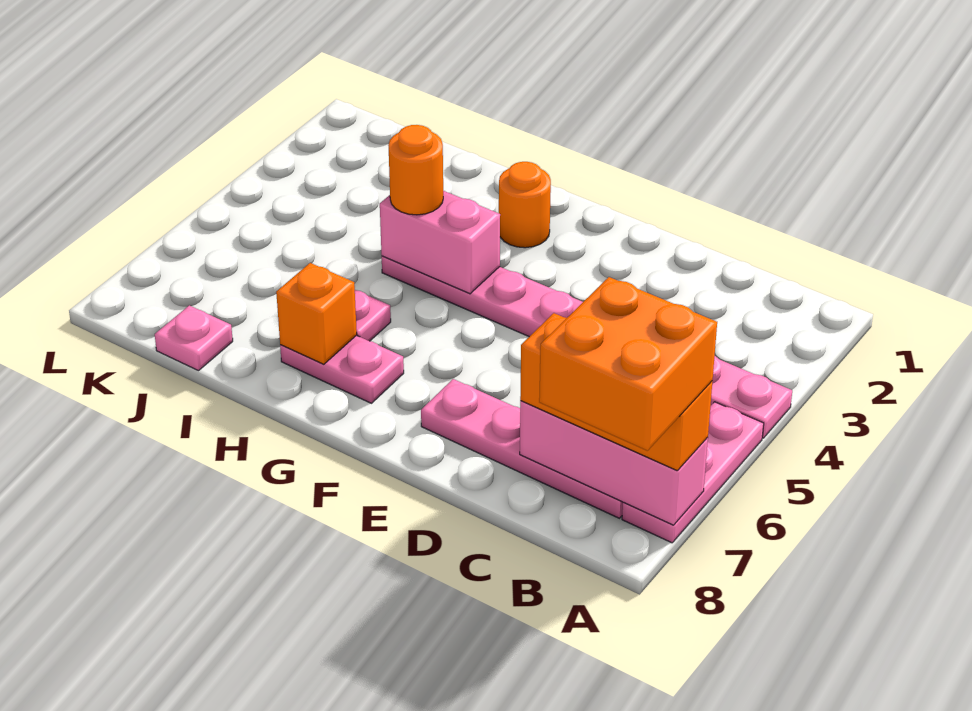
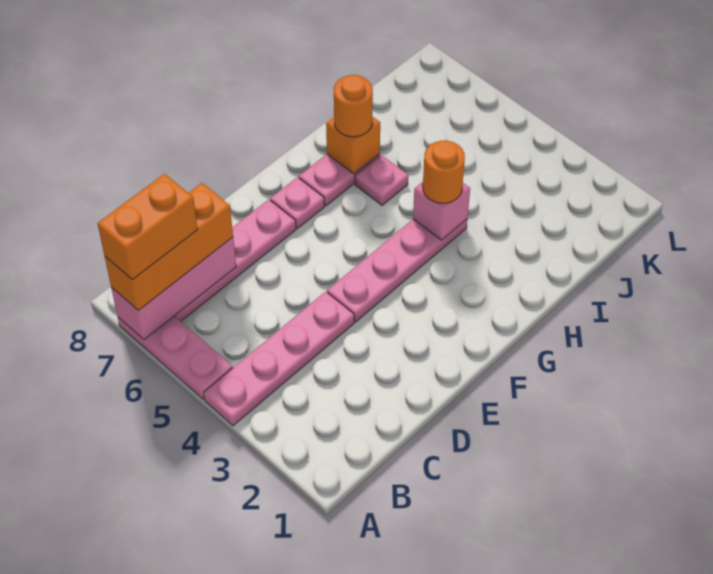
orange brick A7:B8 level 4 -> orange brick A7:B7 level 4
orange round brick G2 level 1 -> orange round brick H7 level 3
pink brick G4:H4 level 2 -> pink brick H4 level 2
pink plate J8 level 1 -> pink plate F7 level 1

